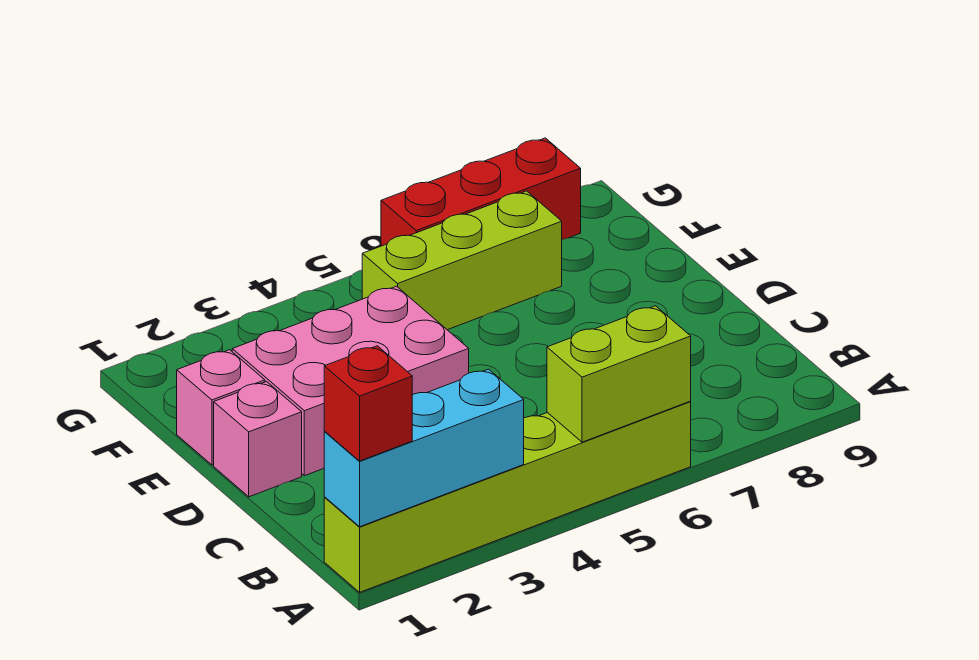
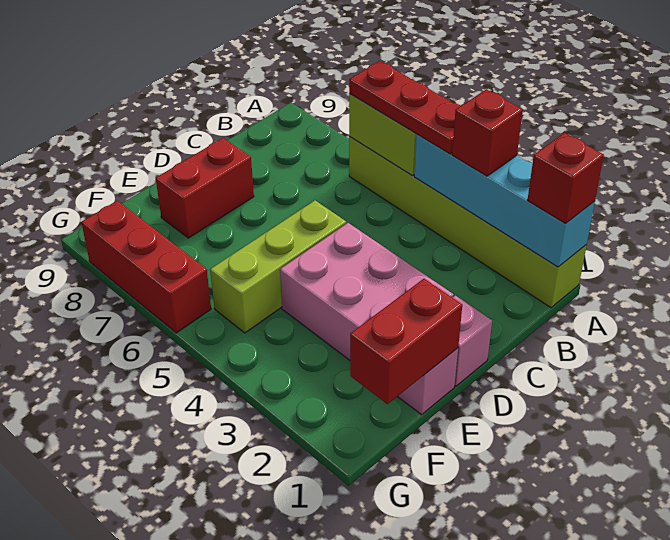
cyan brick A1:A3 level 2 -> cyan brick A1:A4 level 2
none -> red brick A3 level 3
none -> red plate A4:A6 level 3
none -> red brick D8:E8 level 1
none -> red brick E1:F1 level 2
lime brick F5:F7 level 1 -> lime brick D5:F5 level 1

